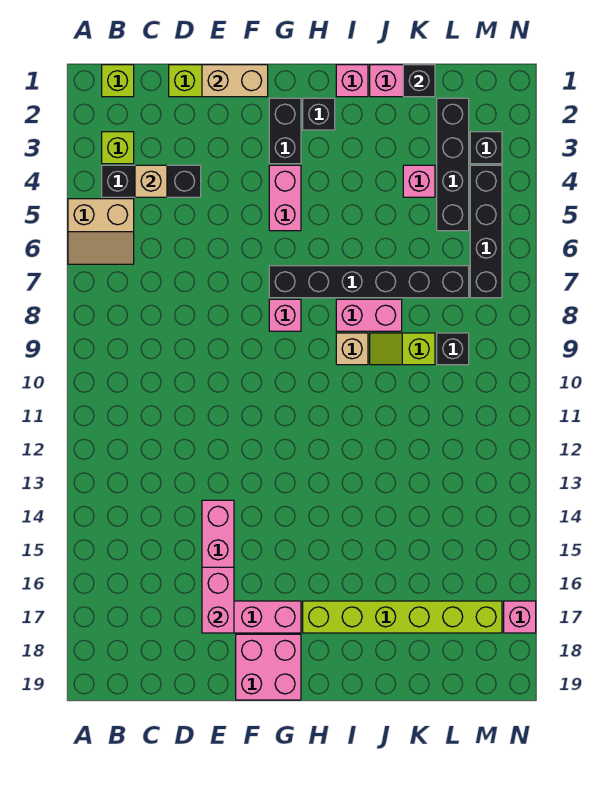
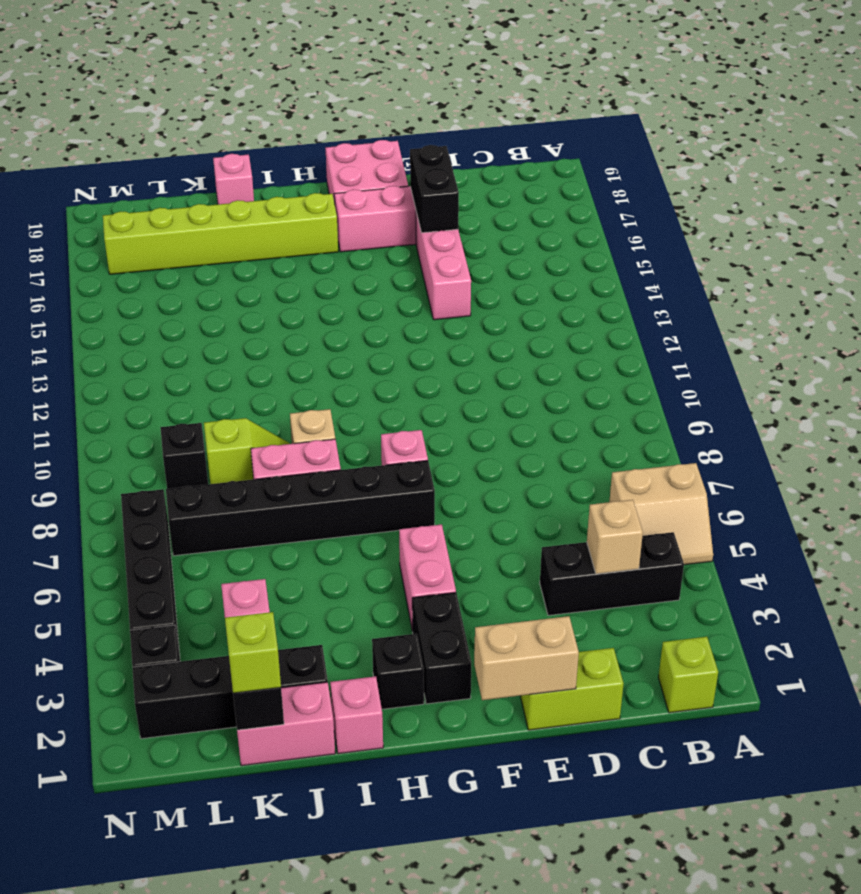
tan slope A5:B6 level 1 top 5 -> tan slope A5:B6 level 1 top 6
lime brick B3 level 1 -> lime brick K1 level 3
pink brick E16:E17 level 2 -> black brick E16:E17 level 2
black brick L2:L5 level 1 -> black brick J2:M2 level 1
pink brick N17 level 1 -> pink brick J19 level 1

